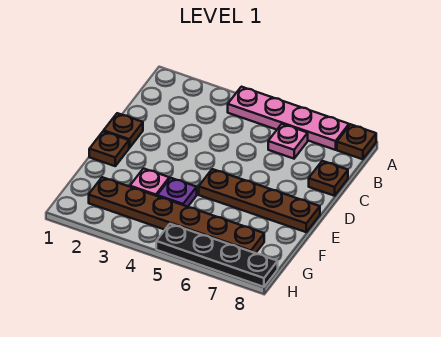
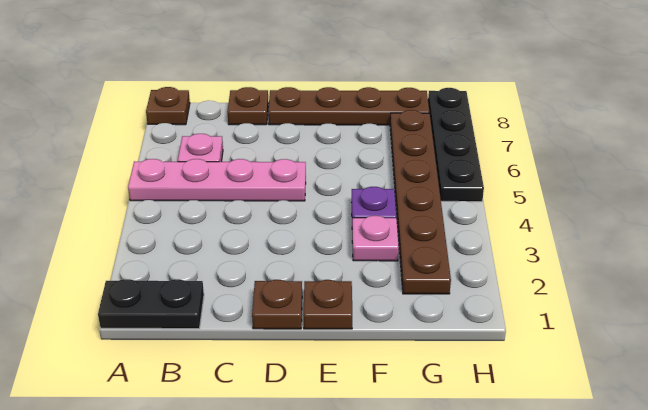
none -> black plate A1:B1 level 1
pink plate A4:A7 level 1 -> pink plate A5:D5 level 1
brown plate E5:E8 level 1 -> brown plate D8:G8 level 1

